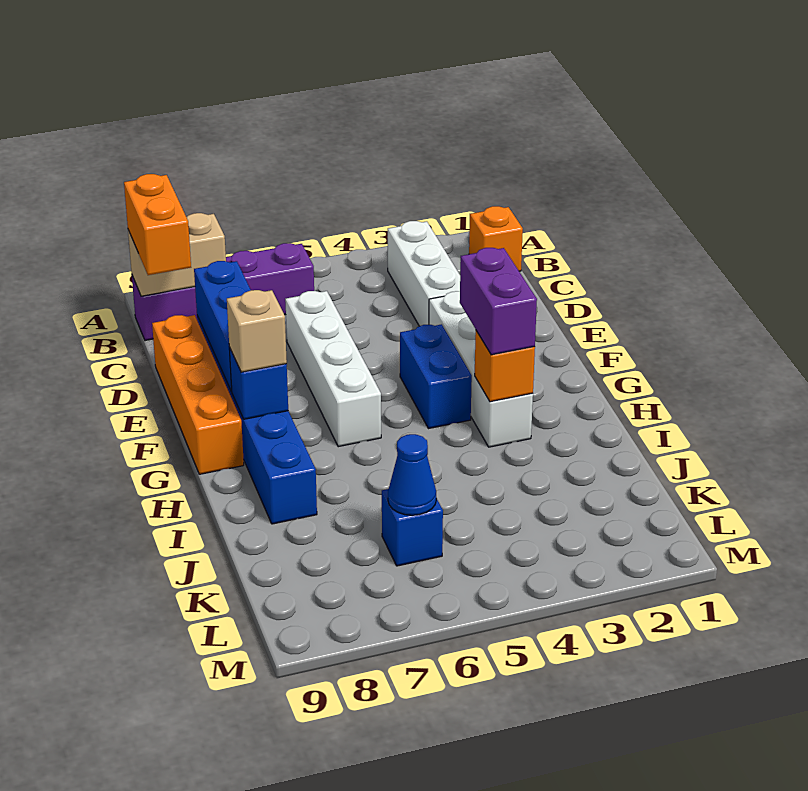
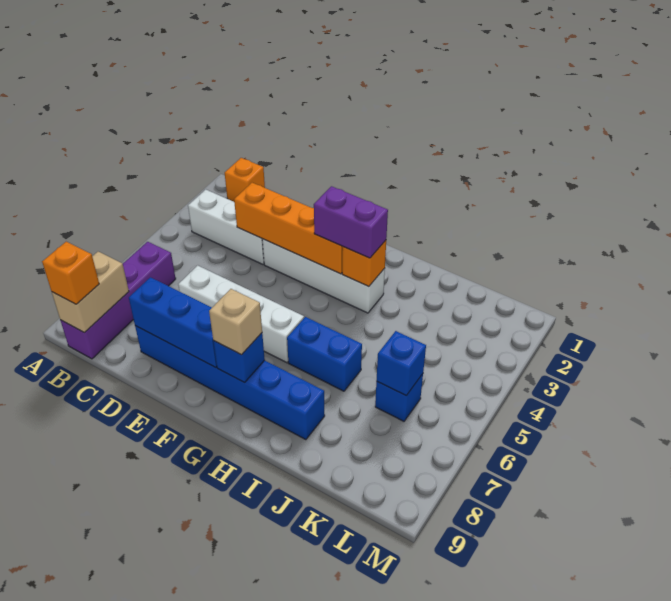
orange brick B9:C9 level 3 -> orange brick B9 level 3
orange brick D9:G9 level 1 -> orange brick D3:G3 level 2
blue brick F4:G4 level 1 -> blue brick H6:I6 level 1
blue cone K6 level 2 -> blue brick K6 level 2

